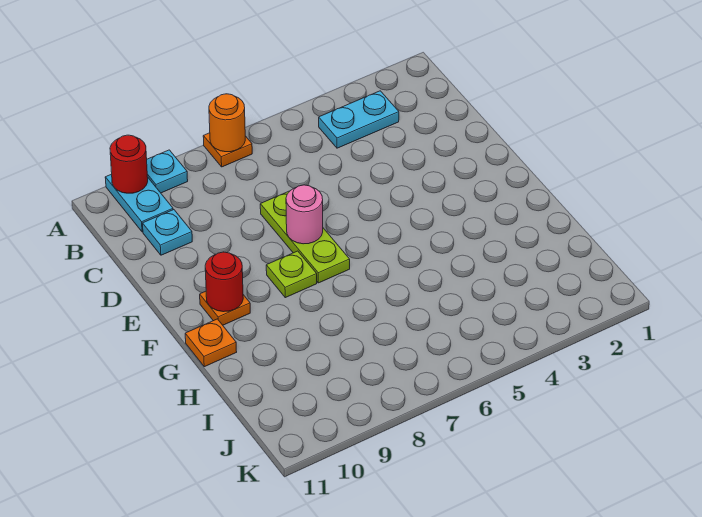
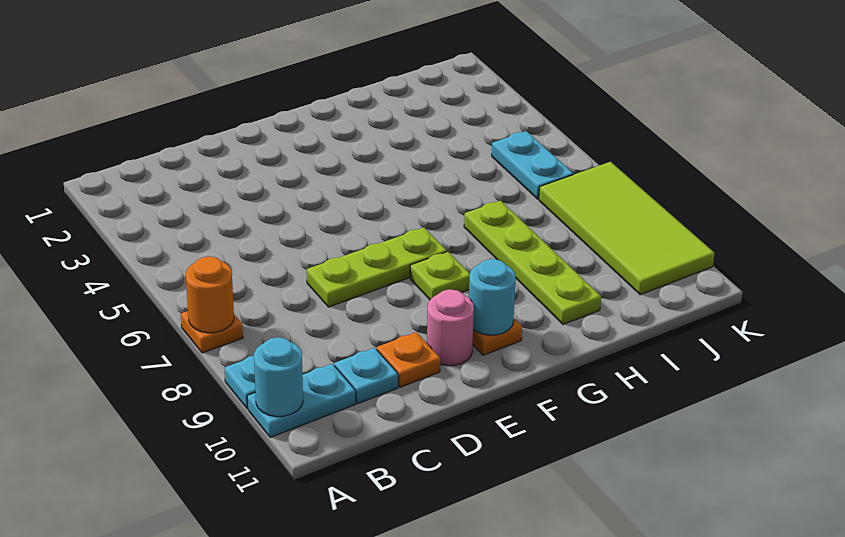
red round brick A10 level 2 -> cyan round brick A10 level 2
cyan plate B3:B4 level 1 -> cyan plate J5:J6 level 1
pink round brick E7 level 2 -> pink round brick E10 level 1
red round brick F10 level 2 -> cyan round brick F10 level 2
orange plate G11 level 1 -> orange plate D10 level 1
none -> lime plate H7:H10 level 1
none -> lime tile J7:K10 level 1

